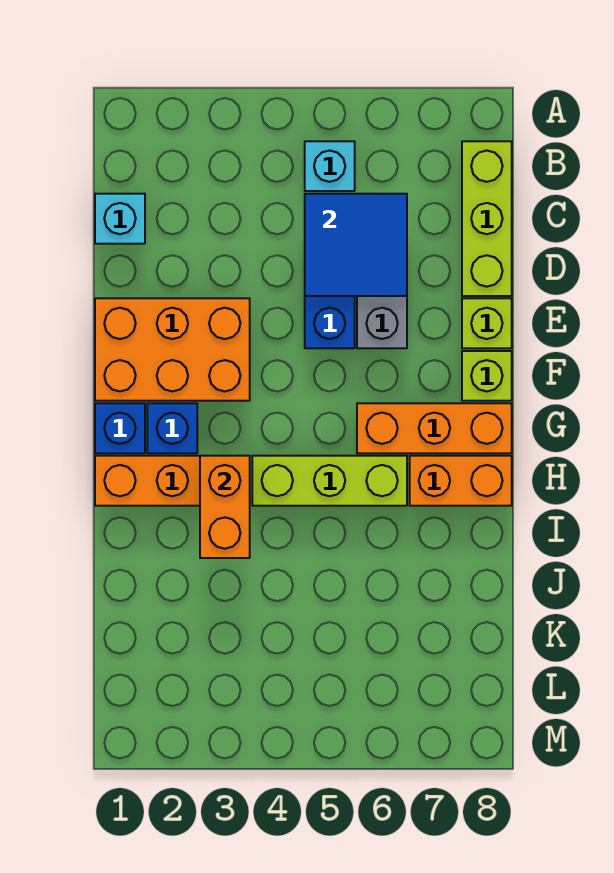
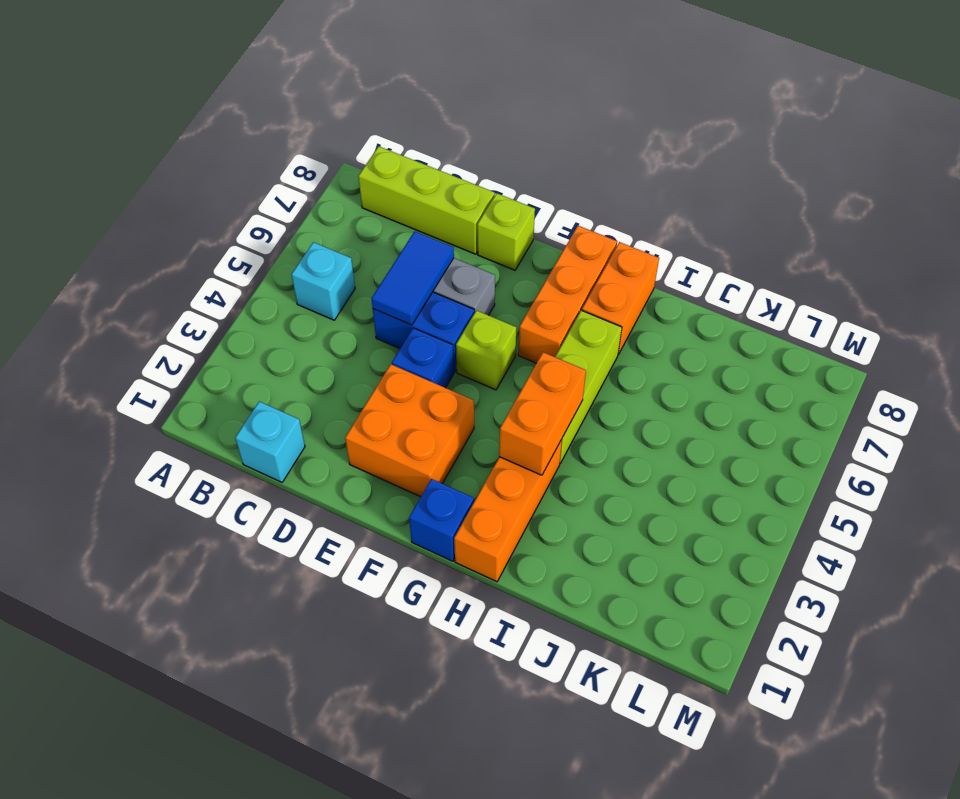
blue tile C5:D6 level 2 -> blue tile D5:D6 level 2
orange brick E1:F3 level 1 -> orange brick E2:F3 level 1
lime brick F8 level 1 -> lime brick F5 level 1
blue brick G2 level 1 -> blue brick E4 level 1
orange brick H3:I3 level 2 -> orange brick H3:H4 level 2

